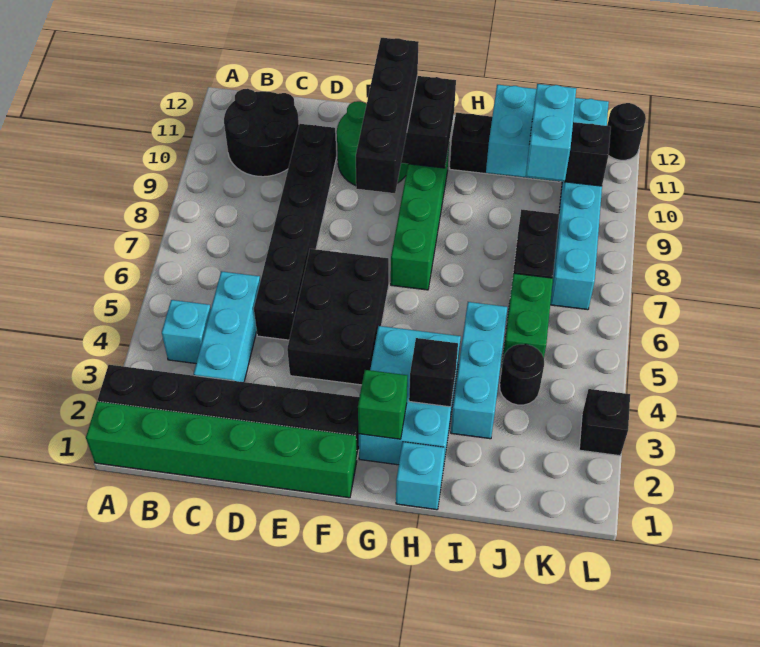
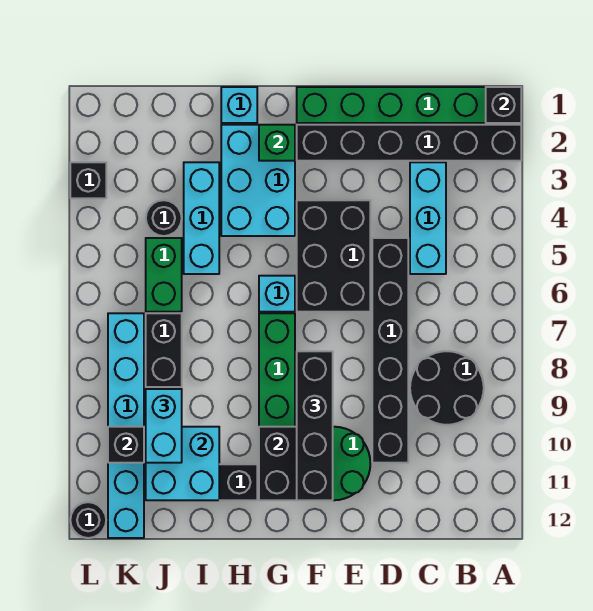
cyan brick B4 level 1 -> cyan brick G6 level 1
black round brick B10:C11 level 1 -> black round brick B8:C9 level 1
black brick H3 level 2 -> black brick A1 level 2

